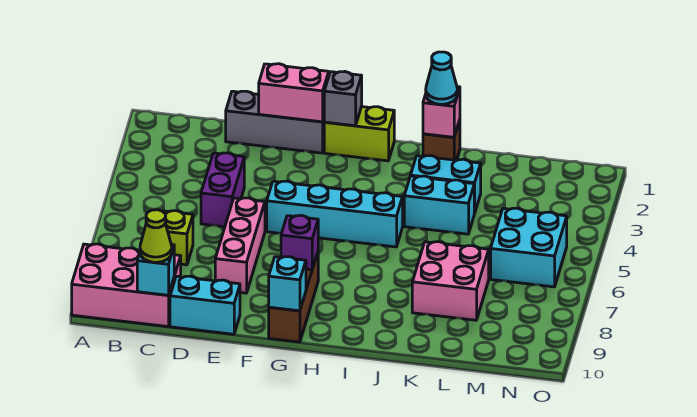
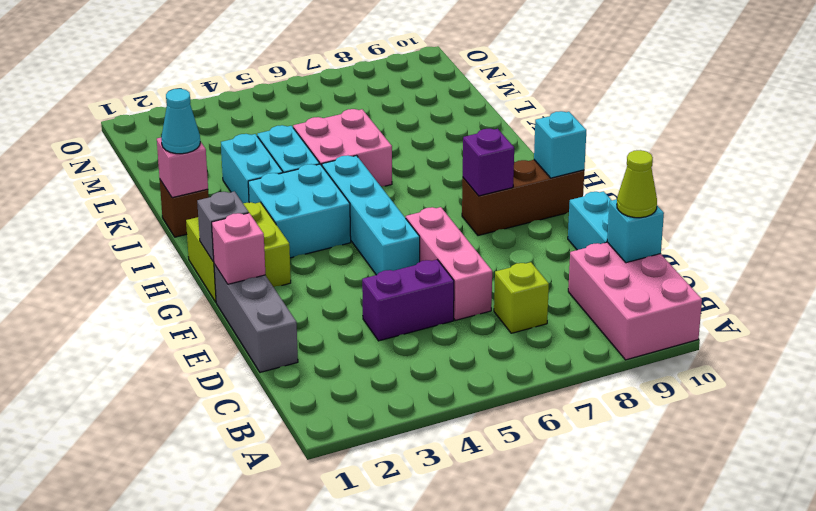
pink brick E1:F1 level 2 -> pink brick F1 level 2
pink brick E6:E8 level 1 -> pink brick D6:F6 level 1
lime brick G1:H1 level 1 -> lime brick G1:H2 level 1
pink brick K7:L8 level 1 -> pink brick J5:K6 level 1
cyan brick M5:N6 level 1 -> cyan brick H3:I4 level 1

